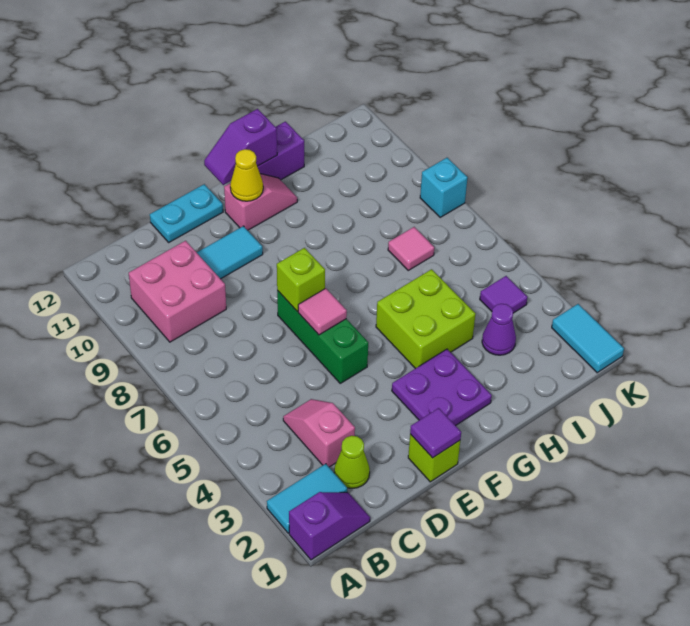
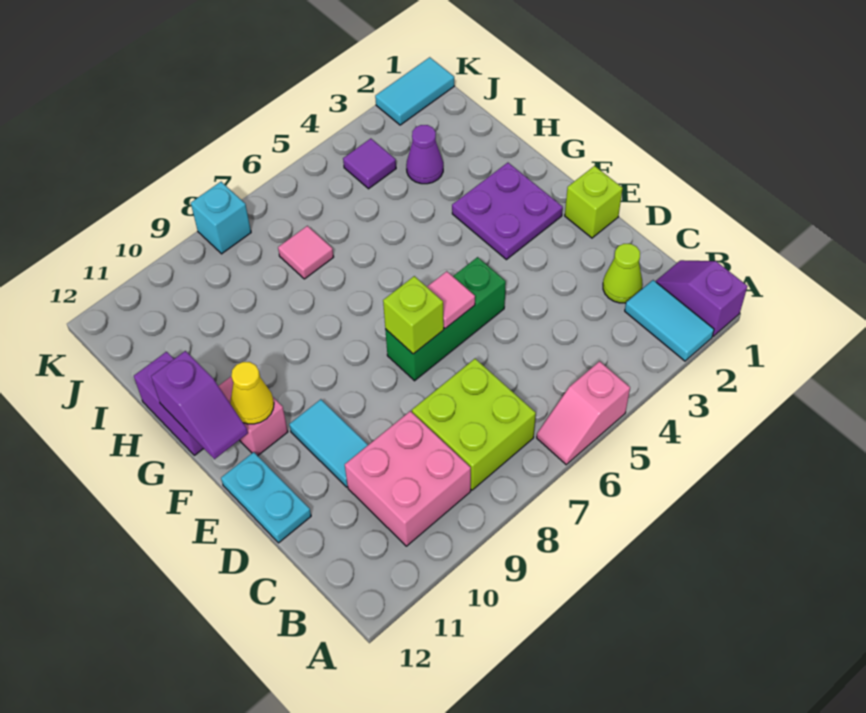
pink slope C3:C4 level 1 top 3 -> pink slope A5:A6 level 1 top 5
purple tile E1 level 2 -> none
lime brick G4:H5 level 1 -> lime brick B7:C8 level 1

